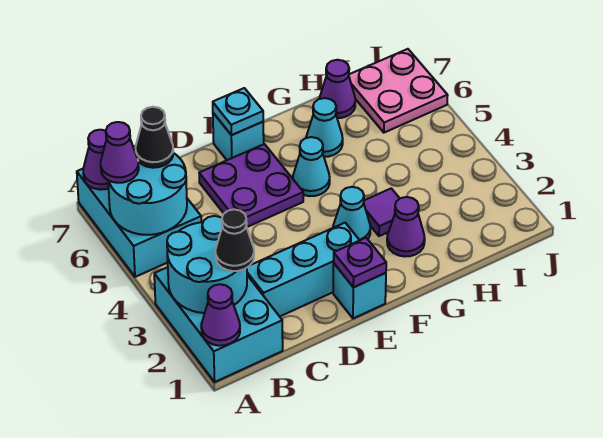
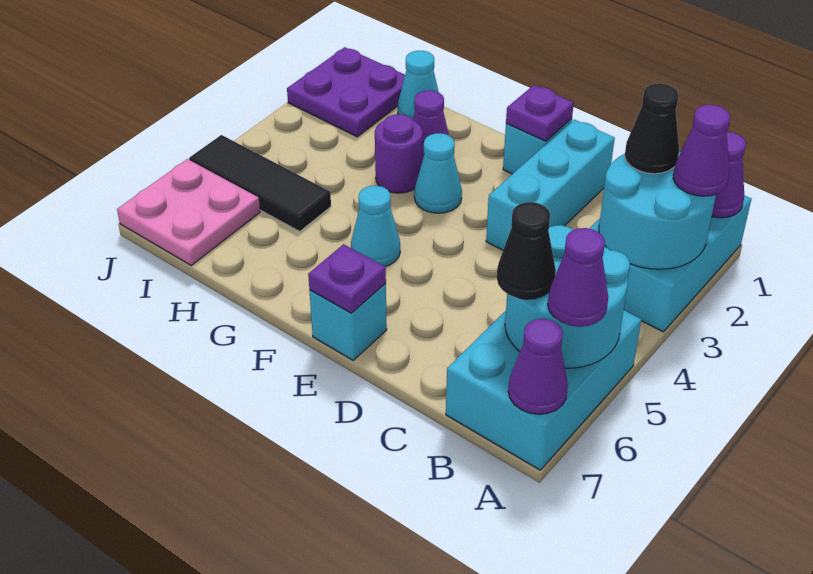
cyan brick C2:E2 level 1 -> cyan brick D1:D3 level 1
purple plate D5:E6 level 1 -> purple plate I1:J2 level 1
cyan plate E7 level 2 -> purple plate E7 level 2
purple tile G3 level 1 -> purple round brick G3 level 1
cyan cone G6 level 1 -> cyan cone H1 level 1
none -> black tile H5:J5 level 1
purple cone H7 level 1 -> purple cone A2 level 3

